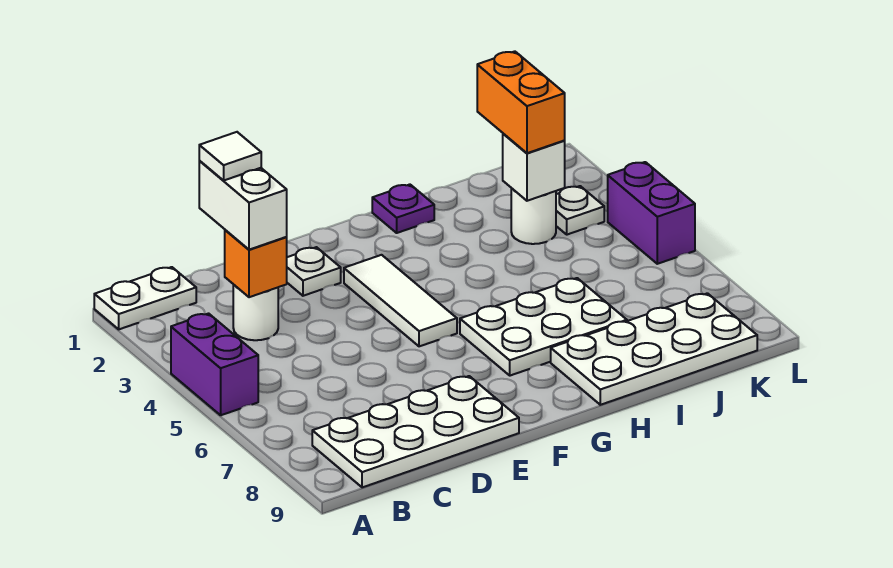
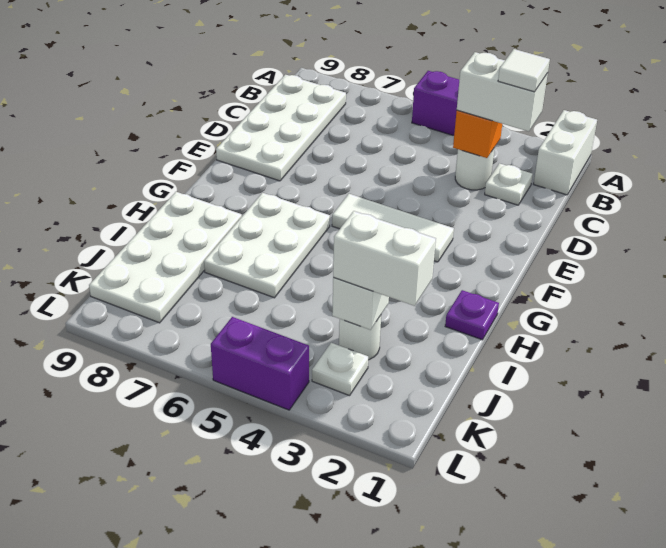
white plate A1:B1 level 1 -> white brick A1:B1 level 1
white plate E2 level 1 -> white plate C2 level 1
orange brick J2:J3 level 3 -> white brick J2:J3 level 3

